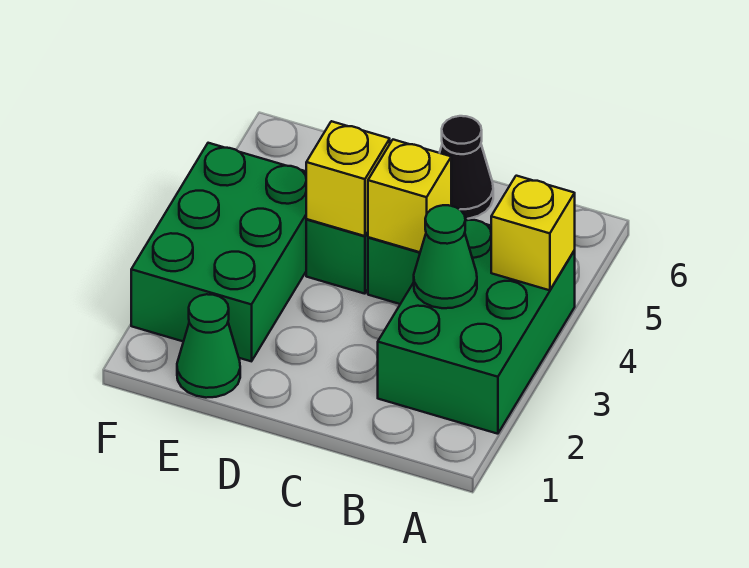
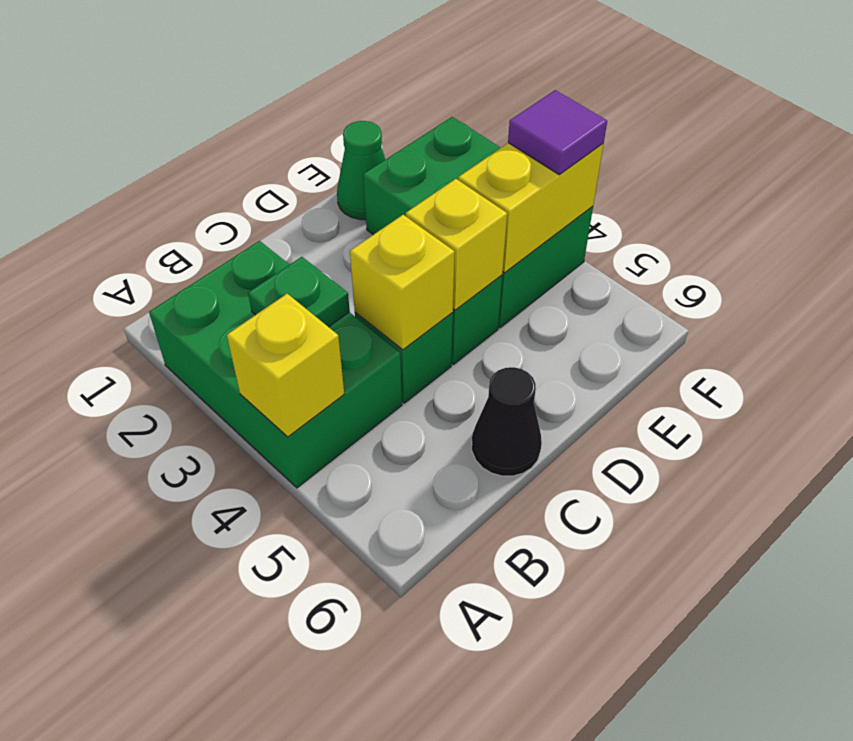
green cone B3 level 2 -> green plate B3 level 2
none -> yellow brick E4:F4 level 2
none -> purple tile F4 level 3

